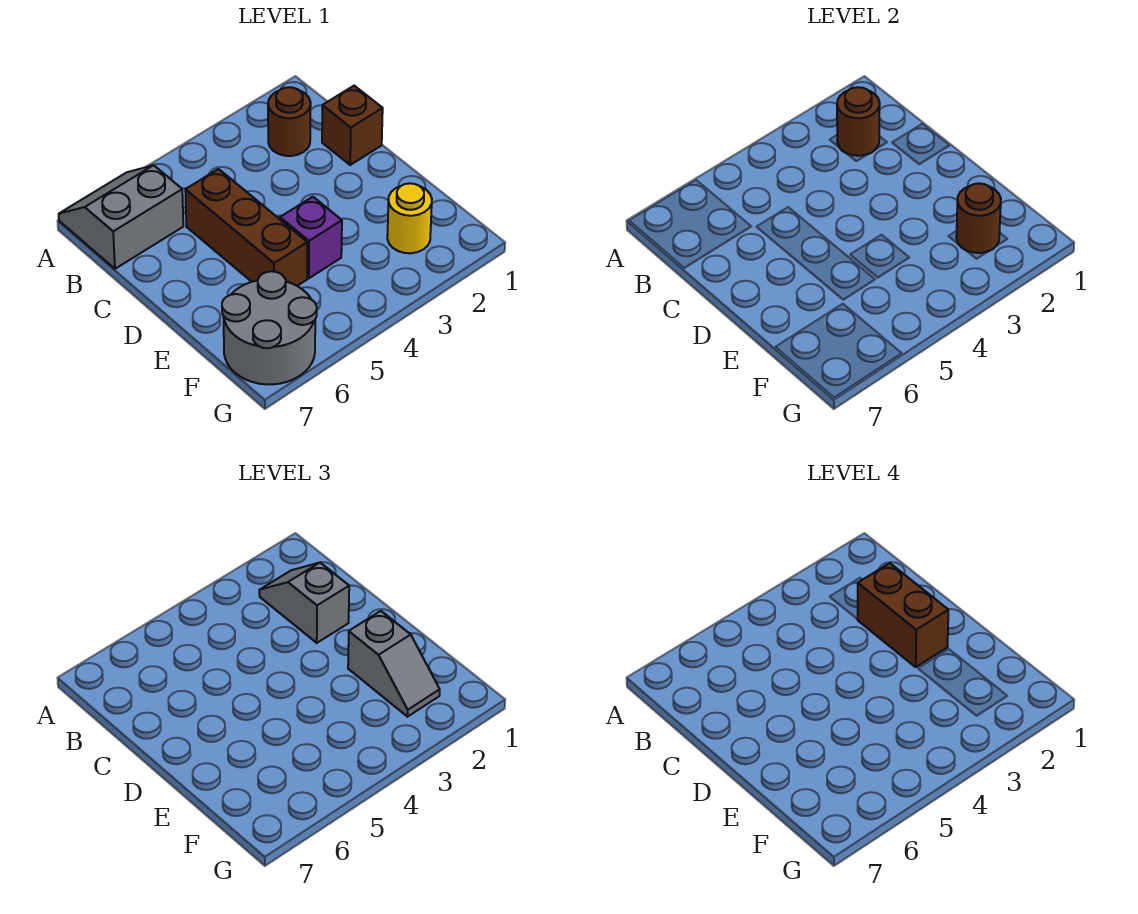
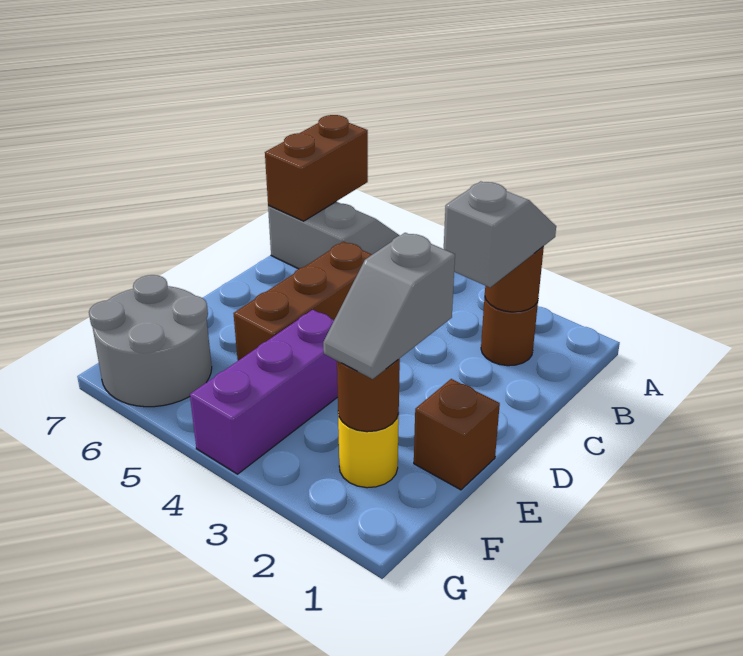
brown brick C1 level 1 -> brown brick E1 level 1
brown brick C2:D2 level 4 -> brown brick A7:B7 level 2
purple brick E4 level 1 -> purple brick E4:G4 level 1

